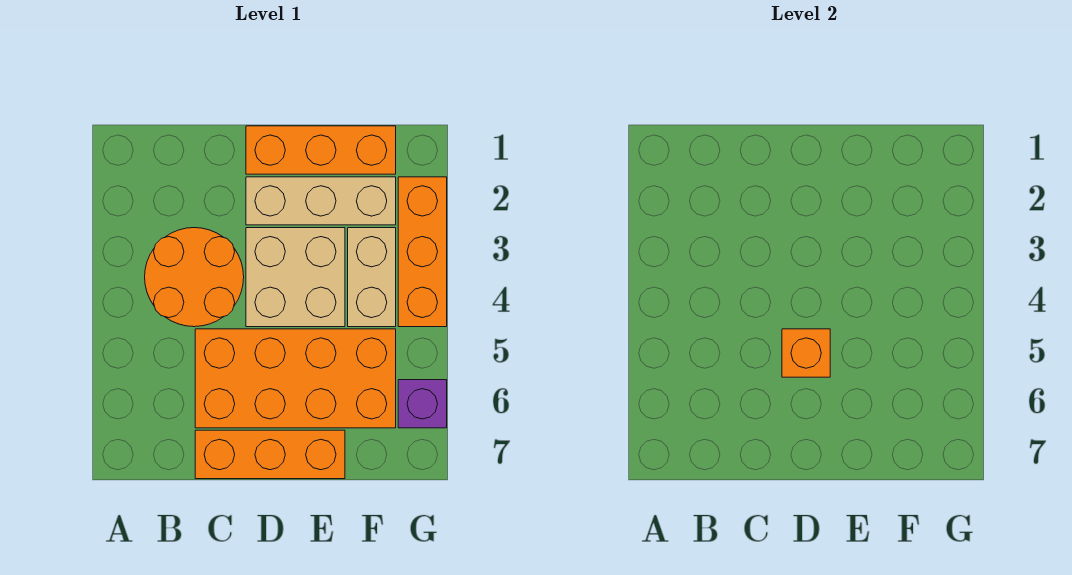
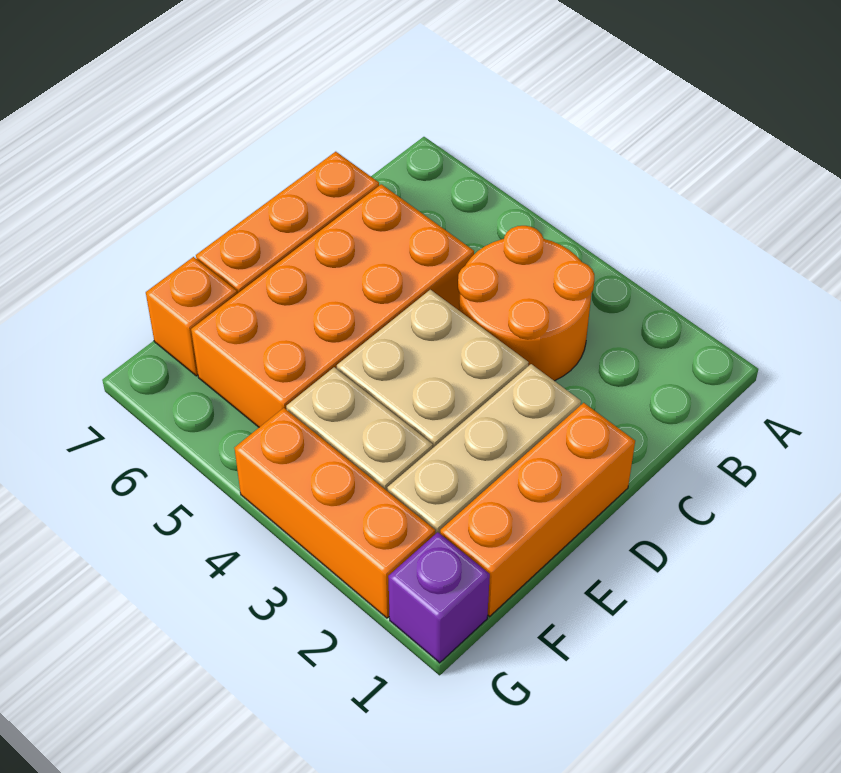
orange brick D5 level 2 -> orange brick F7 level 1
purple brick G6 level 1 -> purple brick G1 level 1

